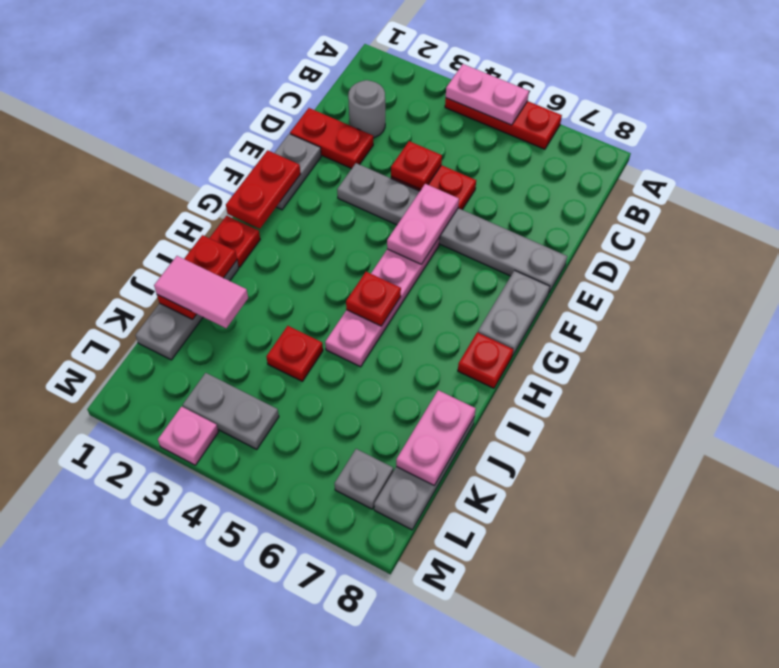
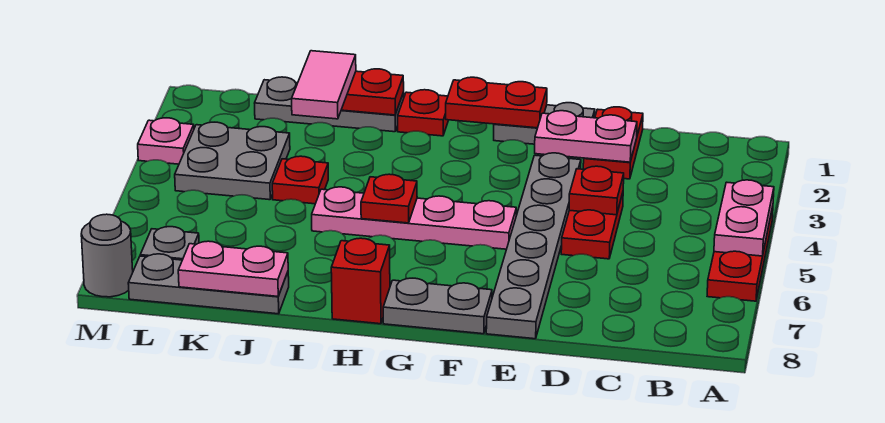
grey round brick C2 level 1 -> grey round brick M8 level 1
pink plate E5:F5 level 2 -> pink plate D2:E2 level 2
red plate H8 level 1 -> red brick H8 level 1
grey plate L3:L4 level 1 -> grey plate K3:L4 level 1

